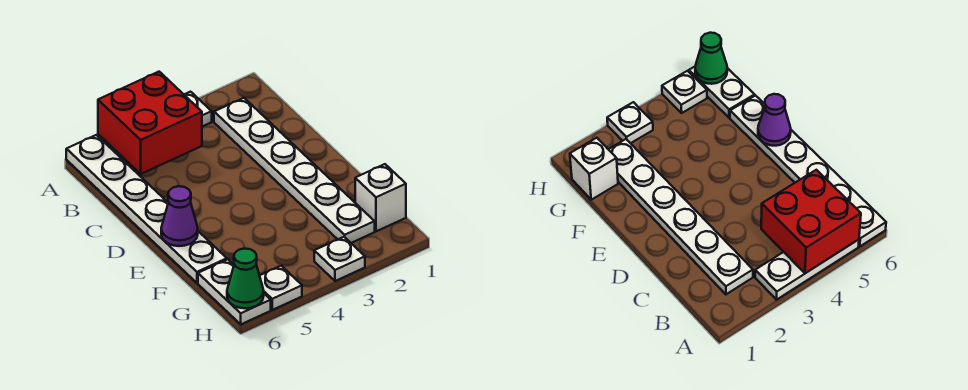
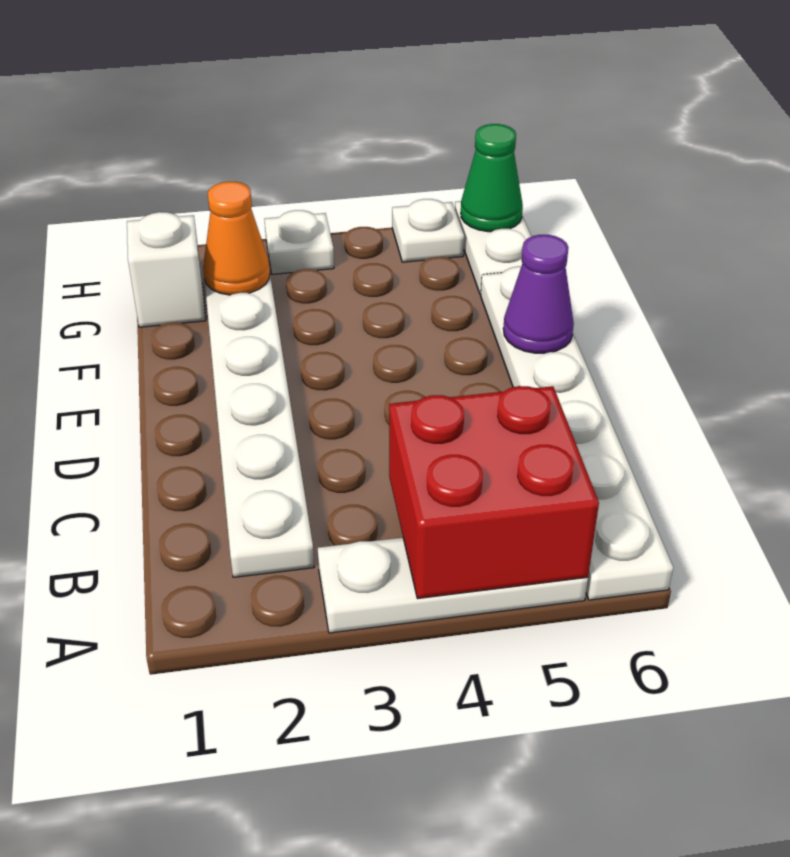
none -> orange cone G2 level 2

